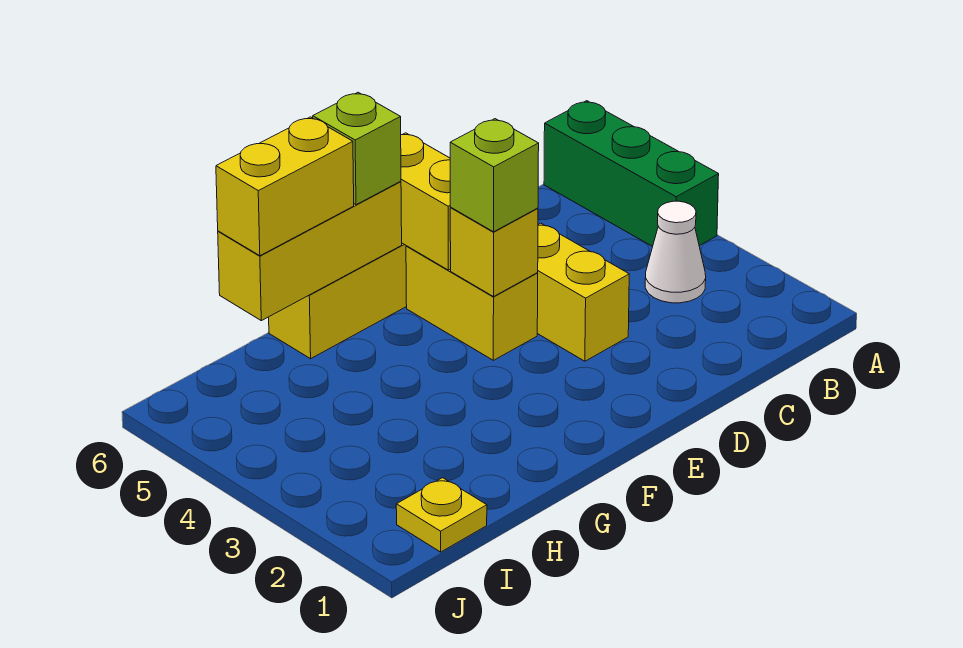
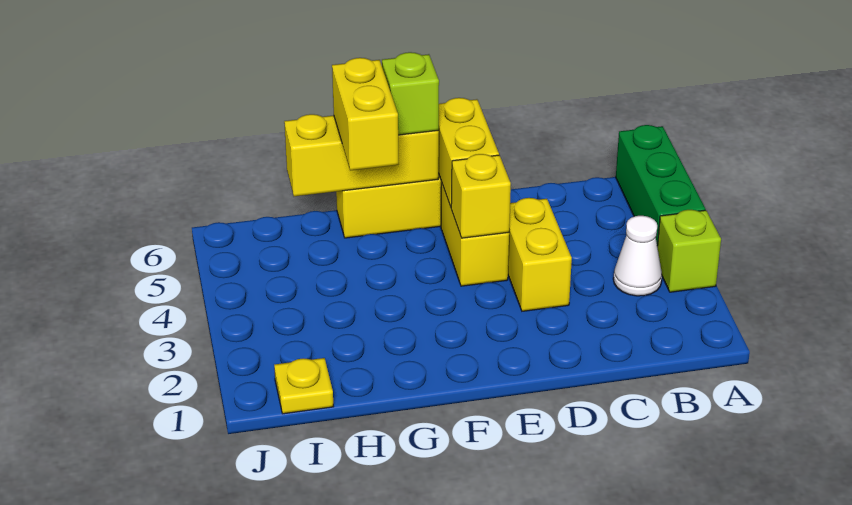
lime brick E4 level 3 -> lime brick A3 level 1
yellow brick G6:H6 level 3 -> yellow brick G5:G6 level 3

